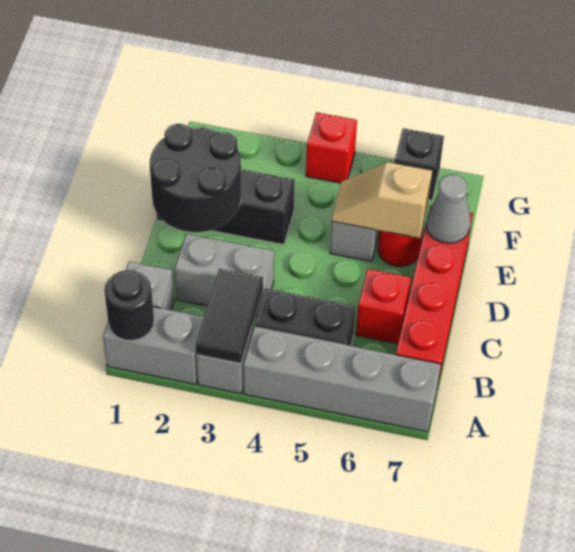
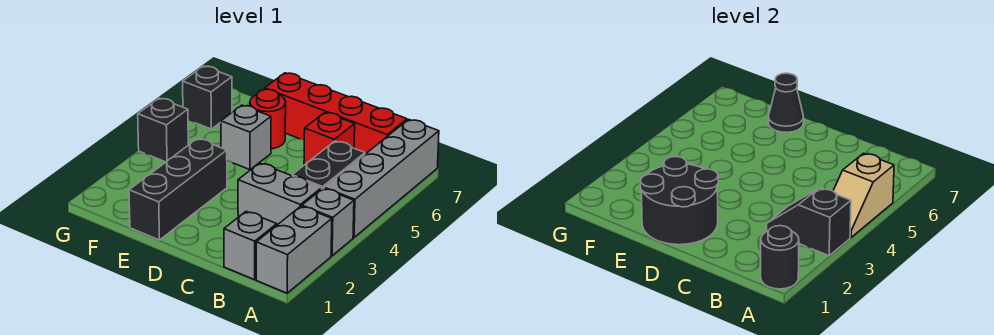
black tile A3:B3 level 2 -> black slope A3:B3 level 2 top A
grey brick C2:C3 level 1 -> grey brick B3:C3 level 1
tan slope E5:E6 level 2 top 6 -> tan slope A4:A5 level 2 top 5
grey cone E7 level 2 -> black cone E7 level 2
red brick G4 level 1 -> black brick G4 level 1

